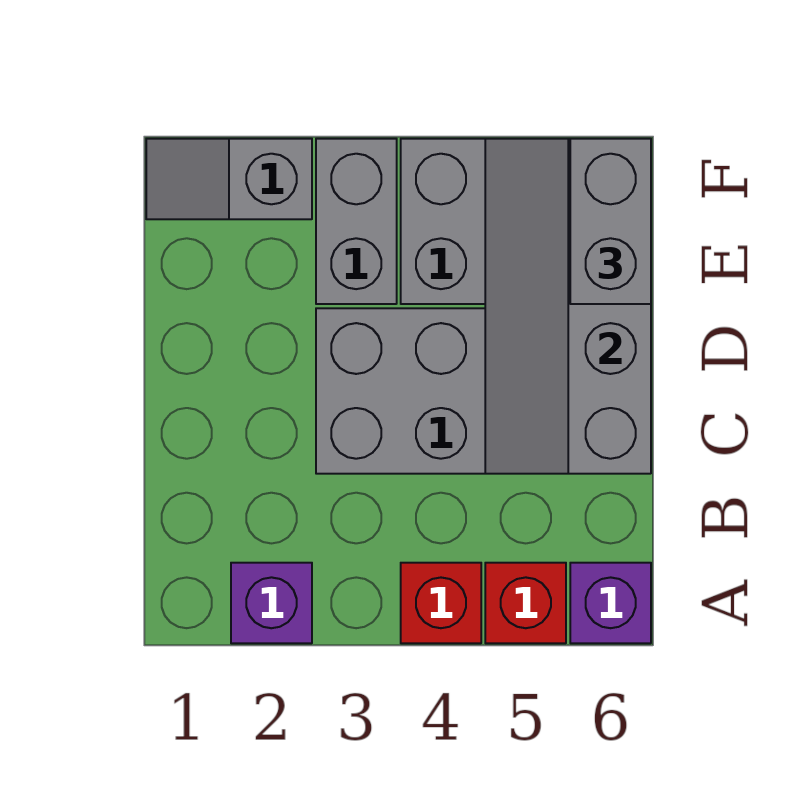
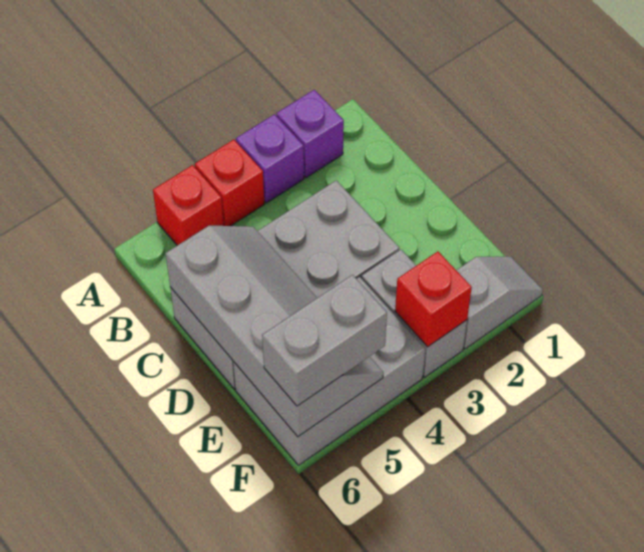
purple brick A6 level 1 -> purple brick A3 level 1
grey brick E6:F6 level 3 -> grey brick F5:F6 level 3
none -> red brick F3 level 2

